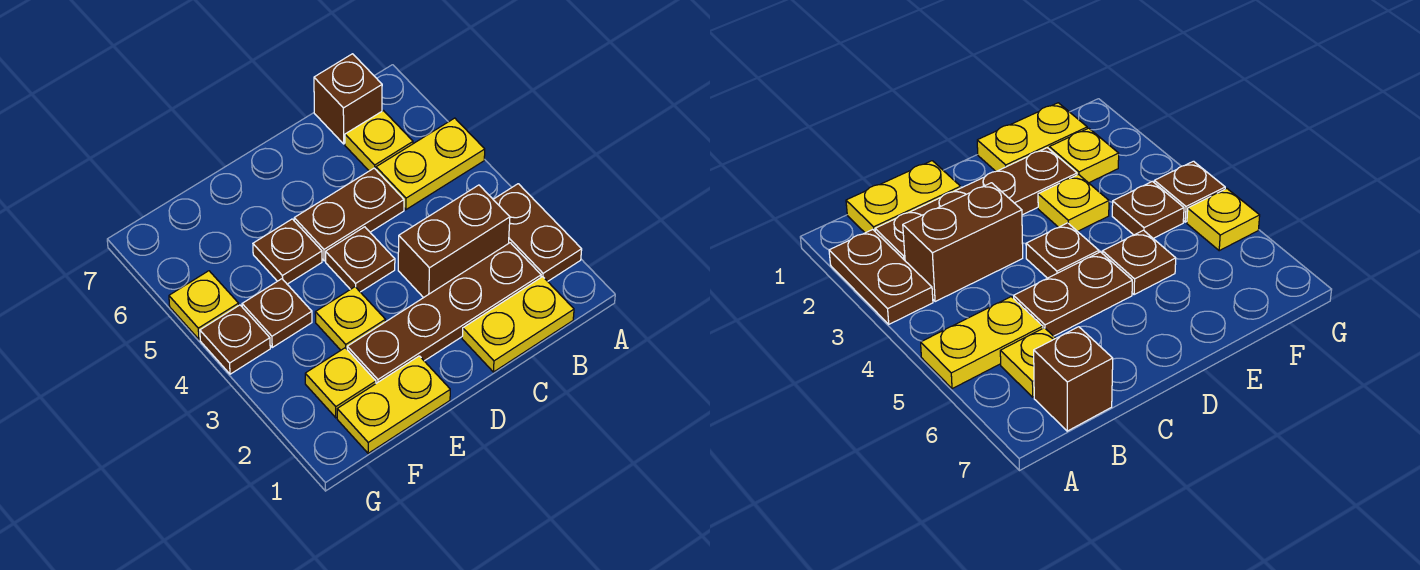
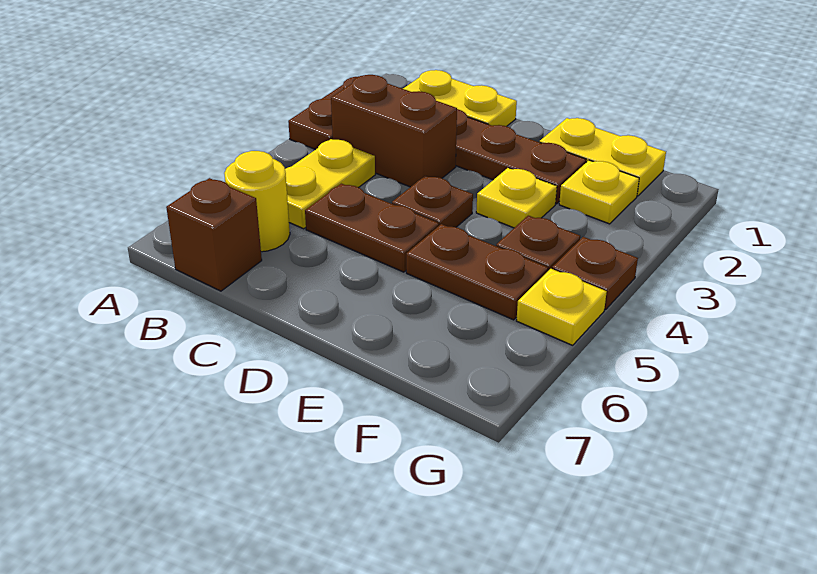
yellow plate A5:B5 level 1 -> yellow plate B4:B5 level 1
yellow plate B6 level 1 -> yellow round brick B6 level 1
brown plate E5 level 1 -> brown plate E5:F5 level 1

